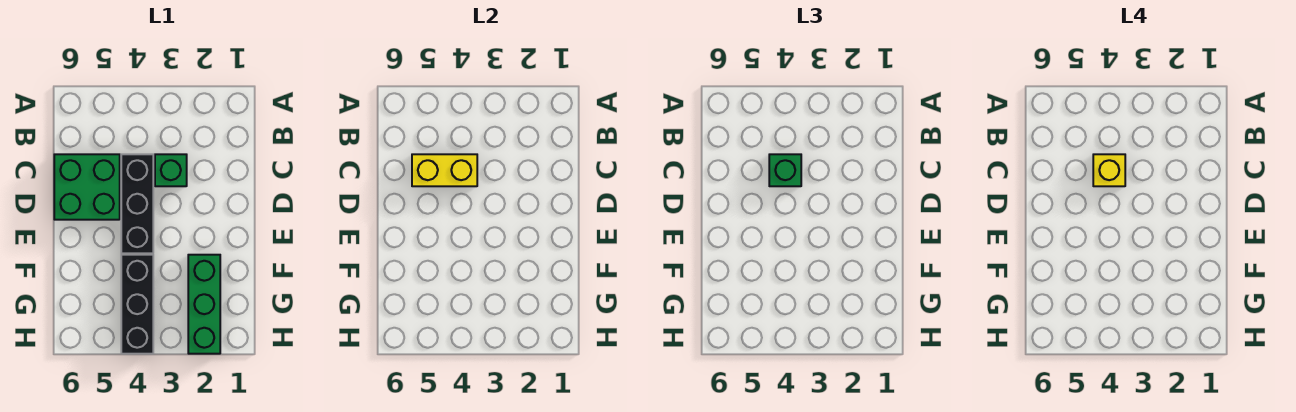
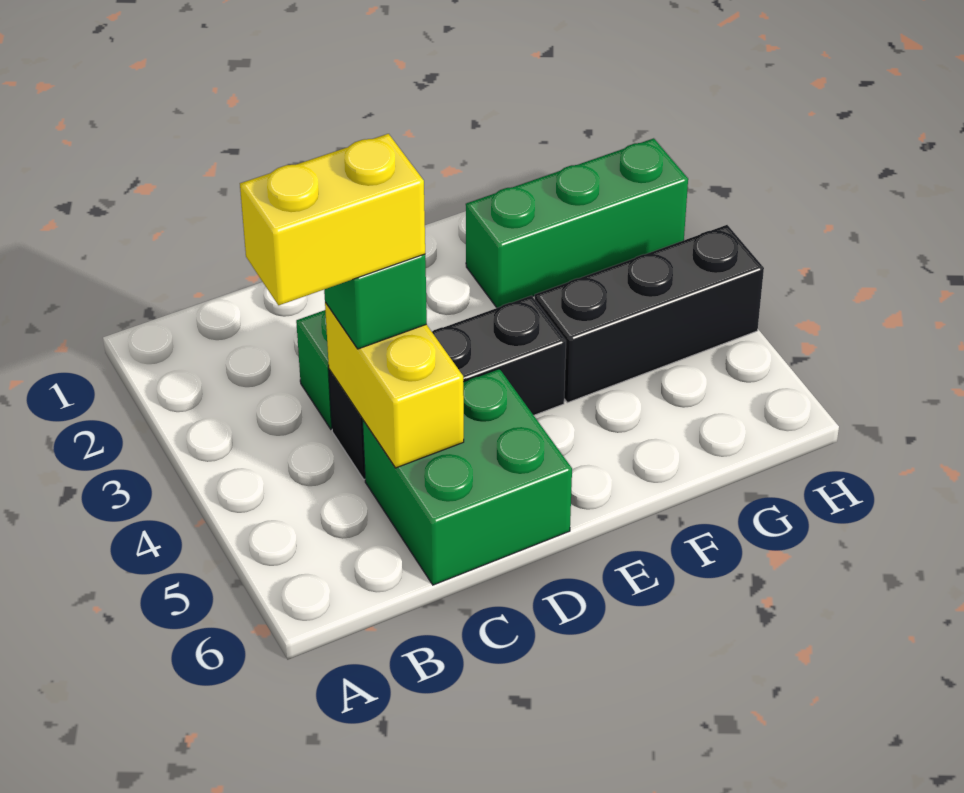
yellow brick C4 level 4 -> yellow brick B4:C4 level 4

